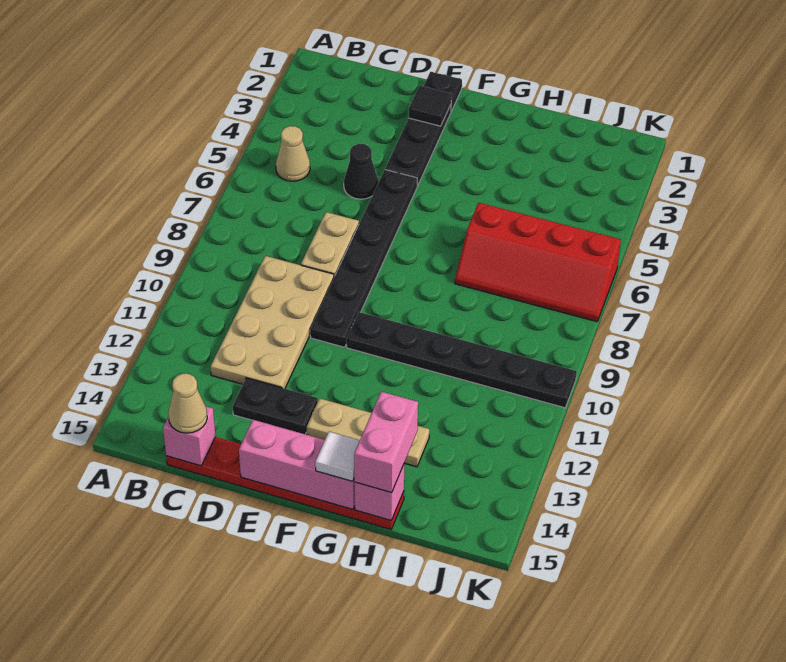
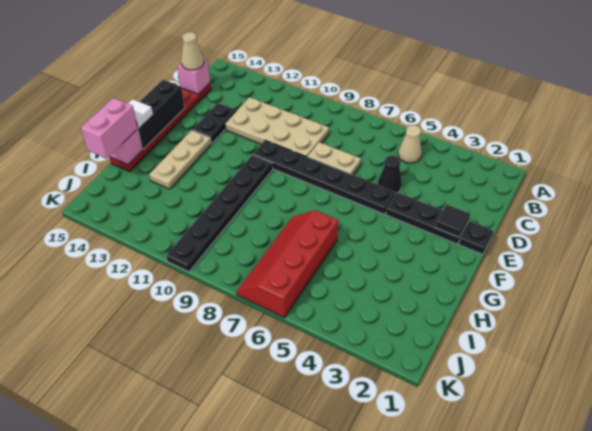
pink brick E15:G15 level 2 -> black brick E15:G15 level 2
pink brick H14:H15 level 3 -> pink brick H15:I15 level 3

